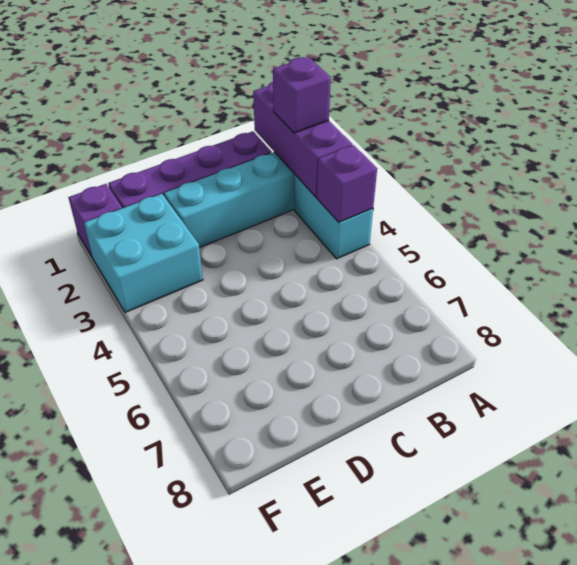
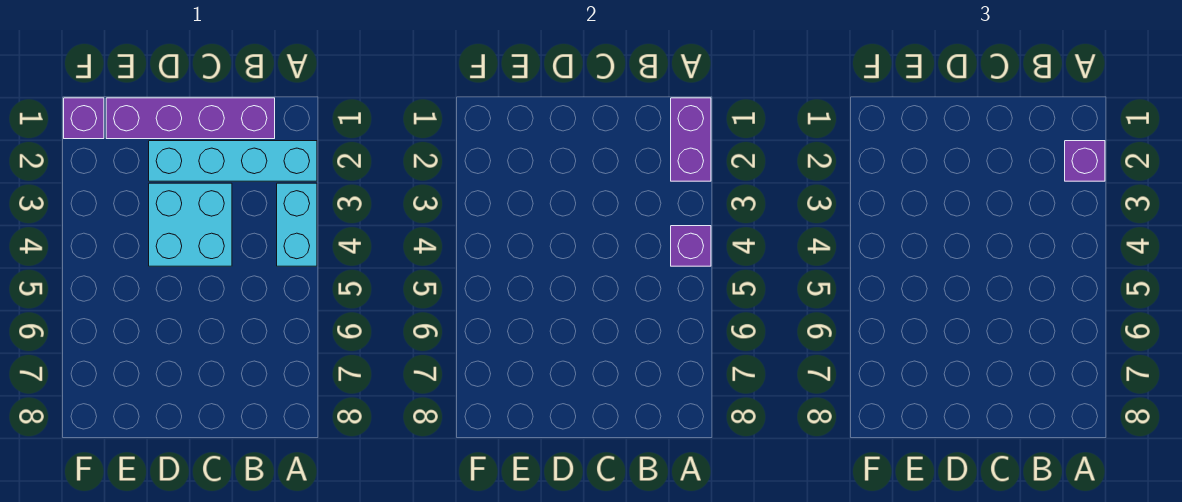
purple brick A1:A3 level 2 -> purple brick A1:A2 level 2
cyan brick E2:F3 level 1 -> cyan brick C3:D4 level 1

